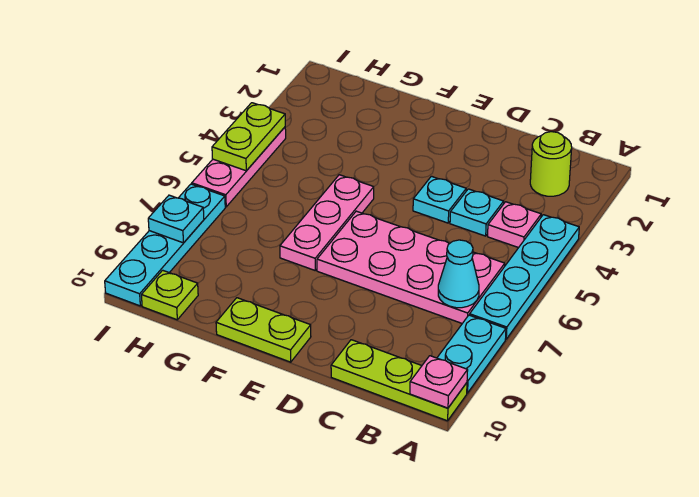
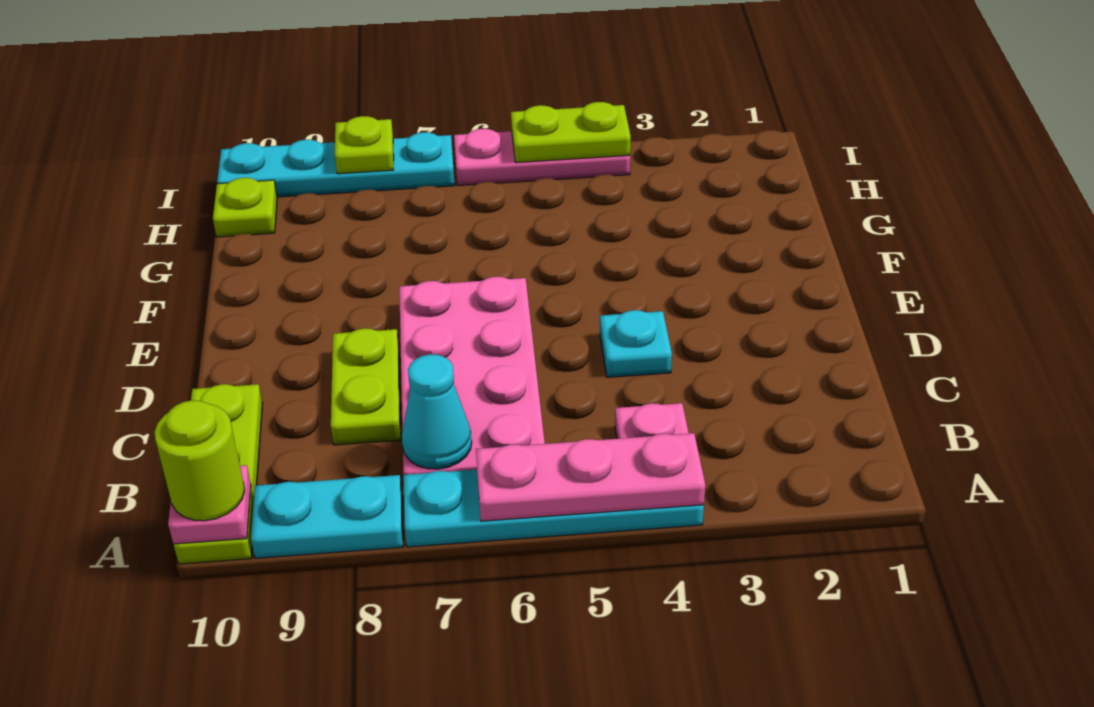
lime round brick B2 level 1 -> lime round brick A10 level 3
cyan plate C4 level 1 -> none
lime plate E10:F10 level 1 -> lime plate C8:D8 level 1
pink plate F5:F7 level 1 -> pink plate A4:A6 level 2
cyan plate I8 level 2 -> lime plate I8 level 2

